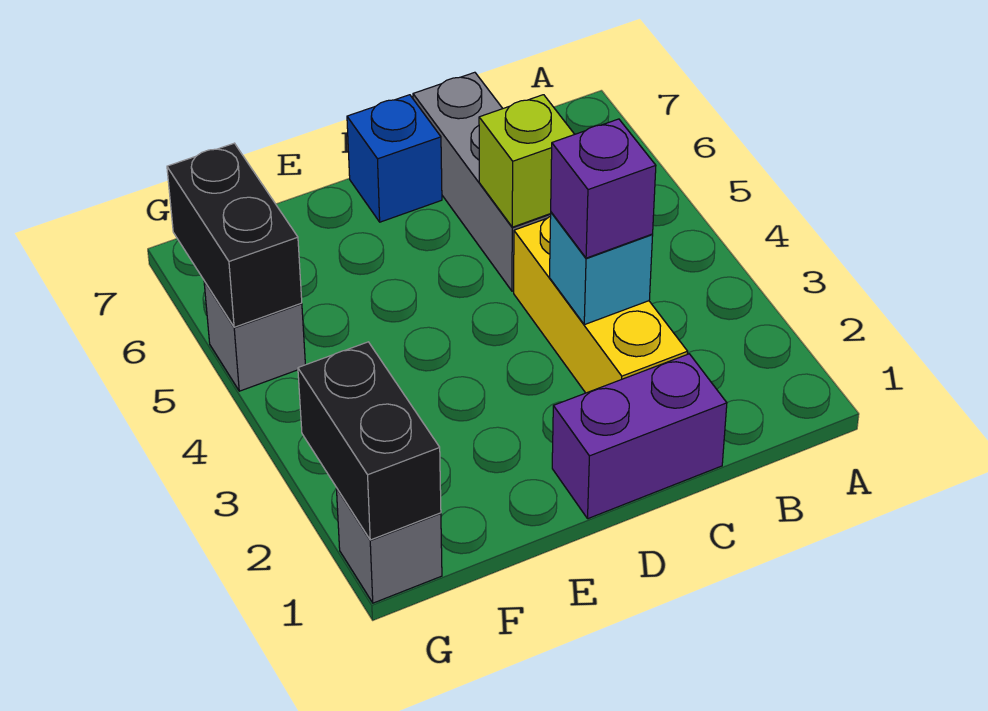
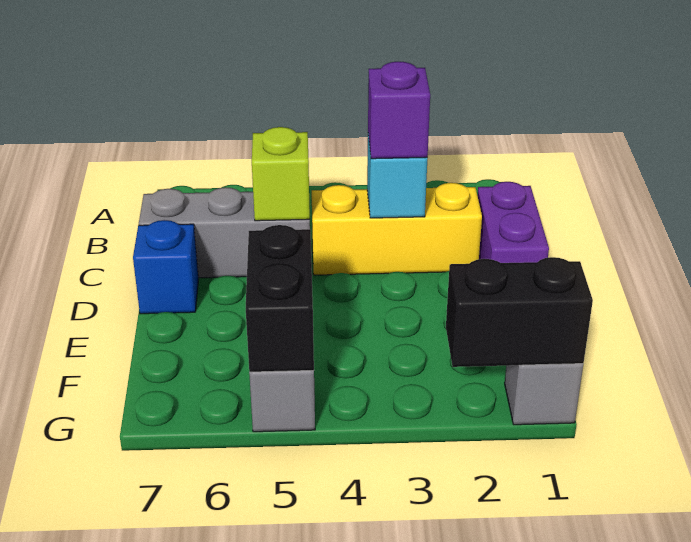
black brick G5:G6 level 2 -> black brick F5:G5 level 2

